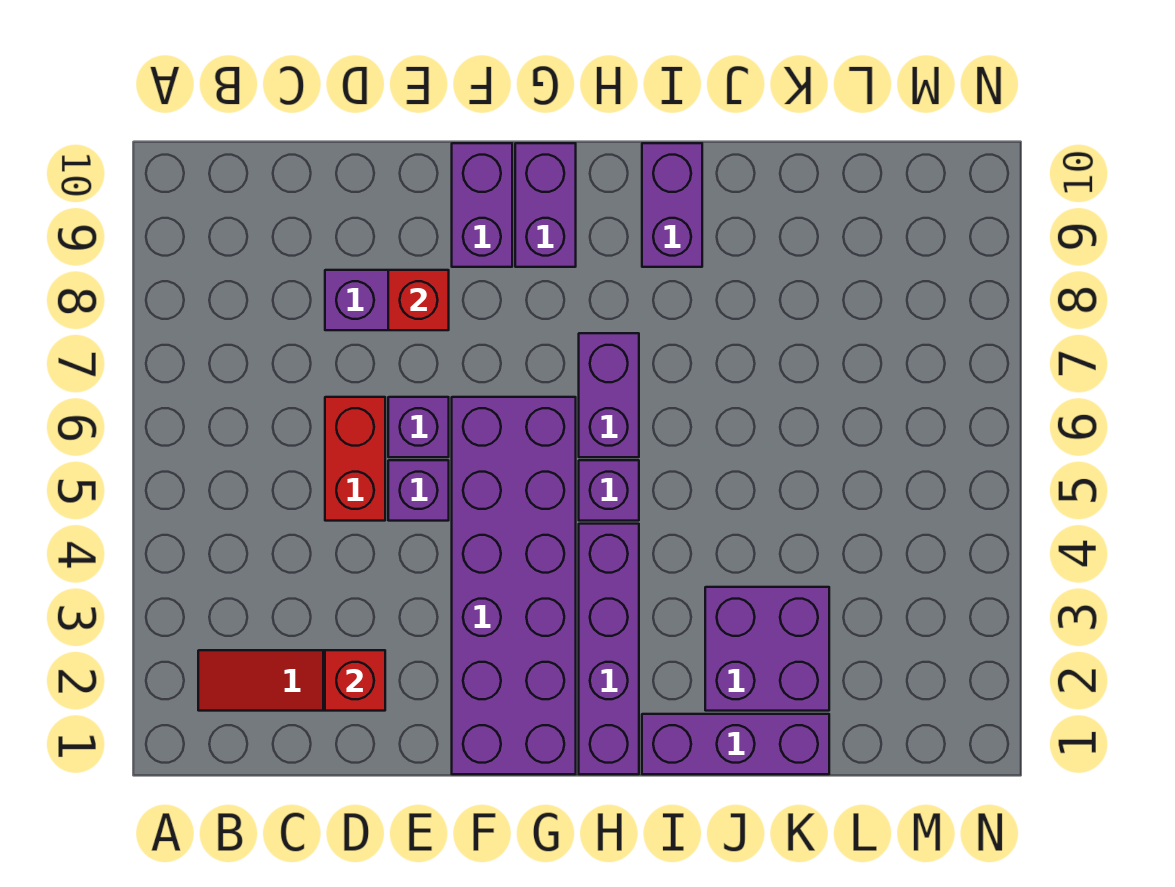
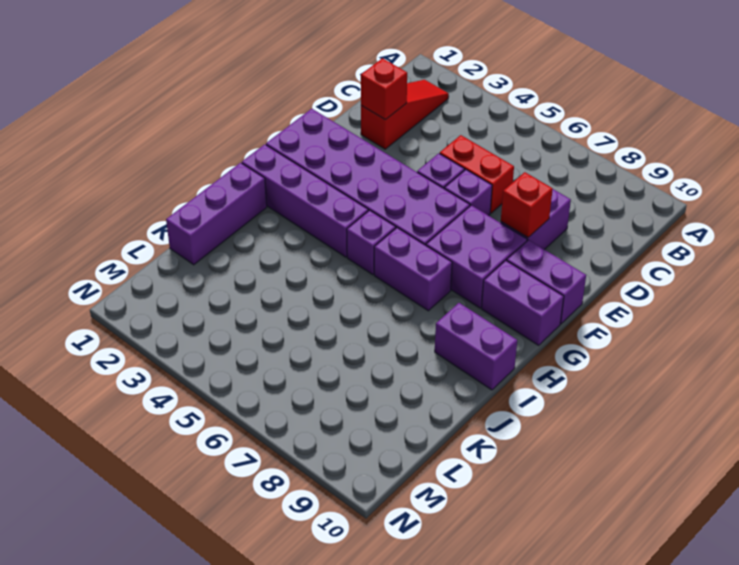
purple brick J2:K3 level 1 -> purple brick F7:G8 level 1

